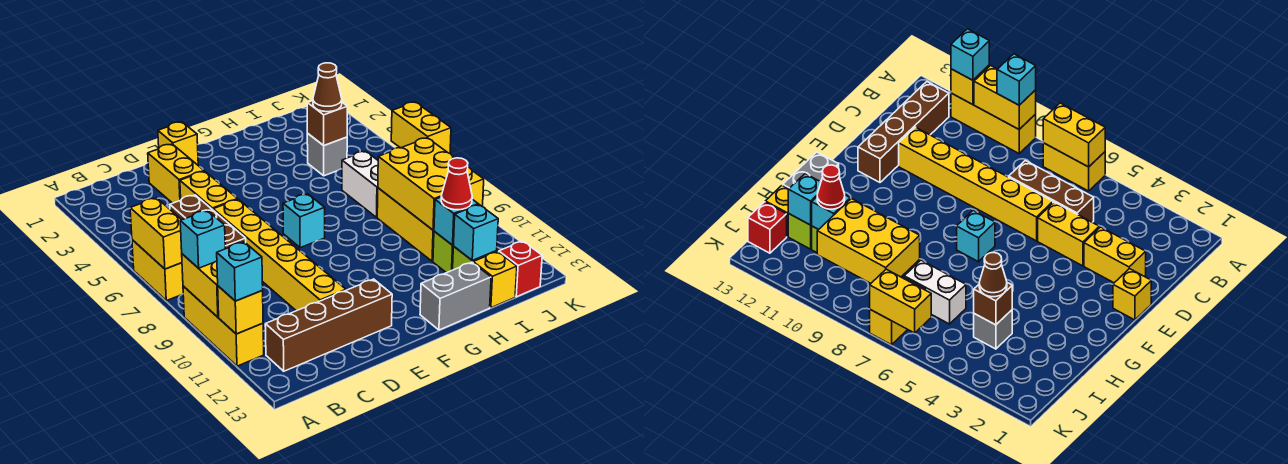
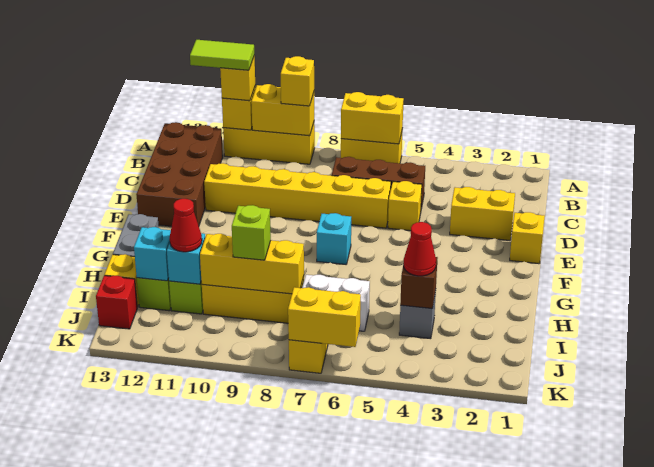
cyan brick A9 level 3 -> yellow brick A9 level 3
cyan brick A11 level 3 -> yellow brick A11 level 3
none -> lime tile A11:A12 level 4
brown brick B12:E12 level 1 -> brown brick B12:E13 level 1
yellow brick D4:D5 level 1 -> yellow brick D5 level 1
brown cone I4 level 3 -> red cone I4 level 3
yellow brick I8:J10 level 2 -> yellow brick I8:I10 level 2
none -> lime brick I9 level 3

